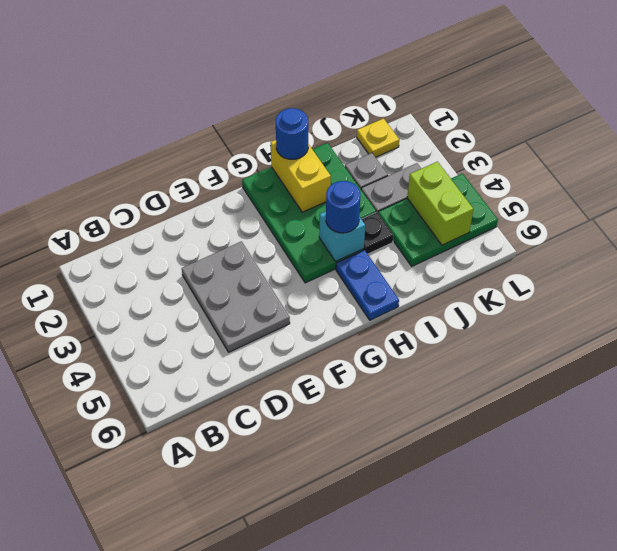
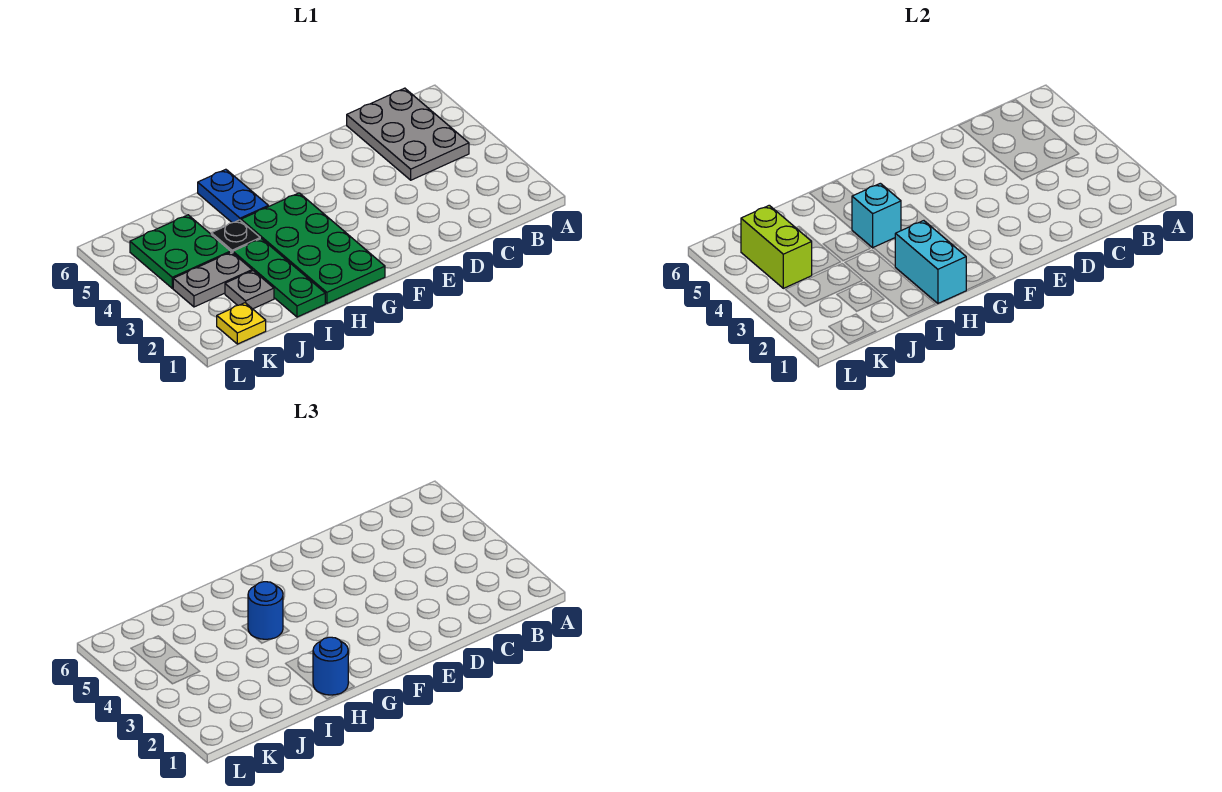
grey plate D3:E5 level 1 -> grey plate B4:C6 level 1
yellow brick H1:H2 level 2 -> cyan brick H1:H2 level 2
green plate J4:L5 level 1 -> green plate J4:K5 level 1

